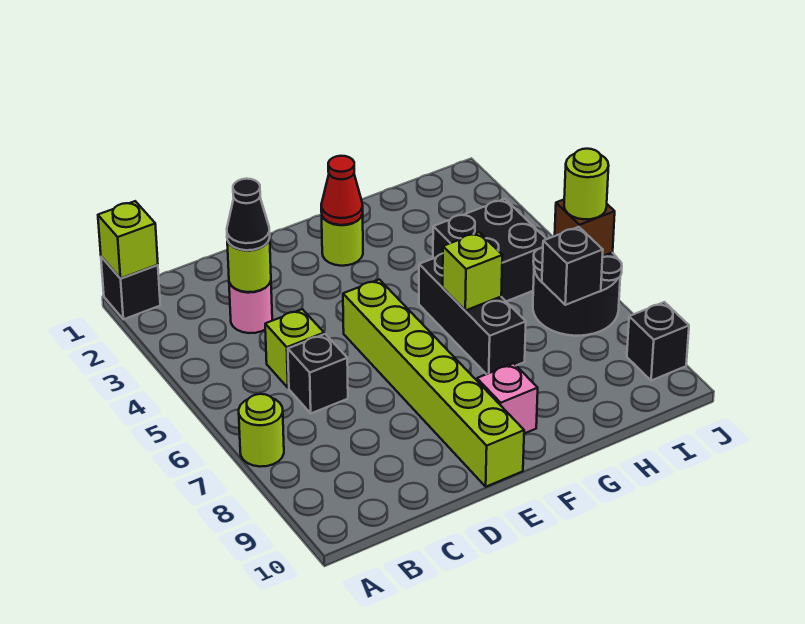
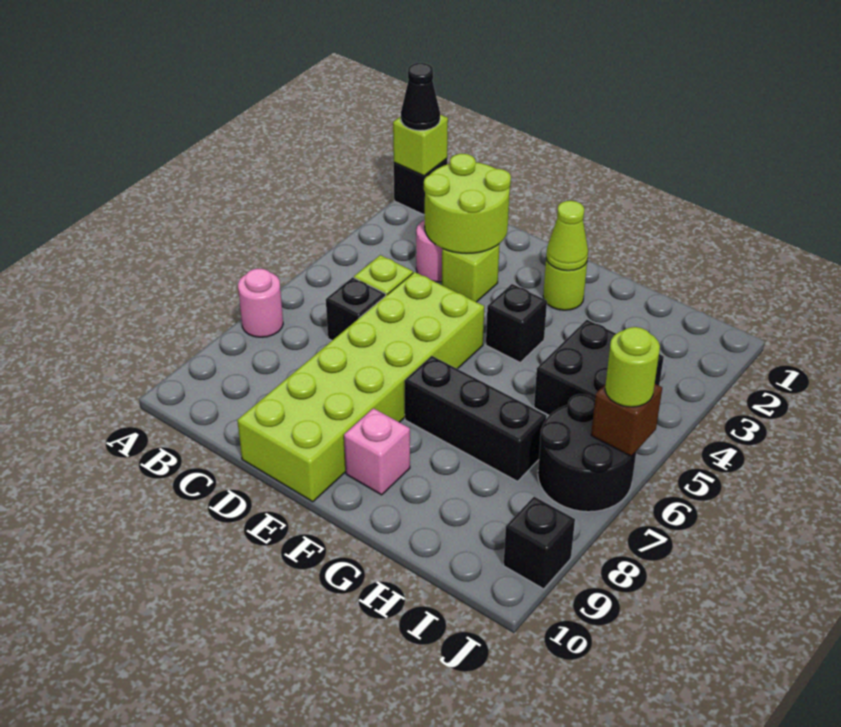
lime round brick A7 level 1 -> pink round brick A7 level 1
lime round brick C3 level 2 -> lime round brick C2:D3 level 2
black cone C3 level 3 -> black cone A1 level 3
lime brick E5:E10 level 1 -> lime brick D5:E10 level 1
red cone F2 level 2 -> lime cone F2 level 2
black brick G5:G7 level 1 -> black brick F7:H7 level 1
lime brick G6 level 2 -> lime brick D3 level 1
black brick I7 level 2 -> black brick F4 level 1

